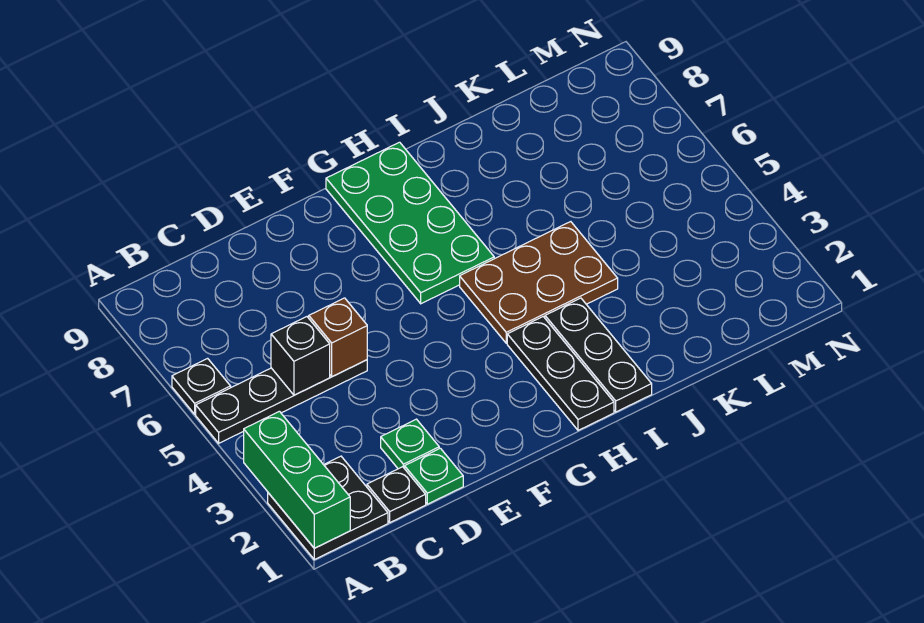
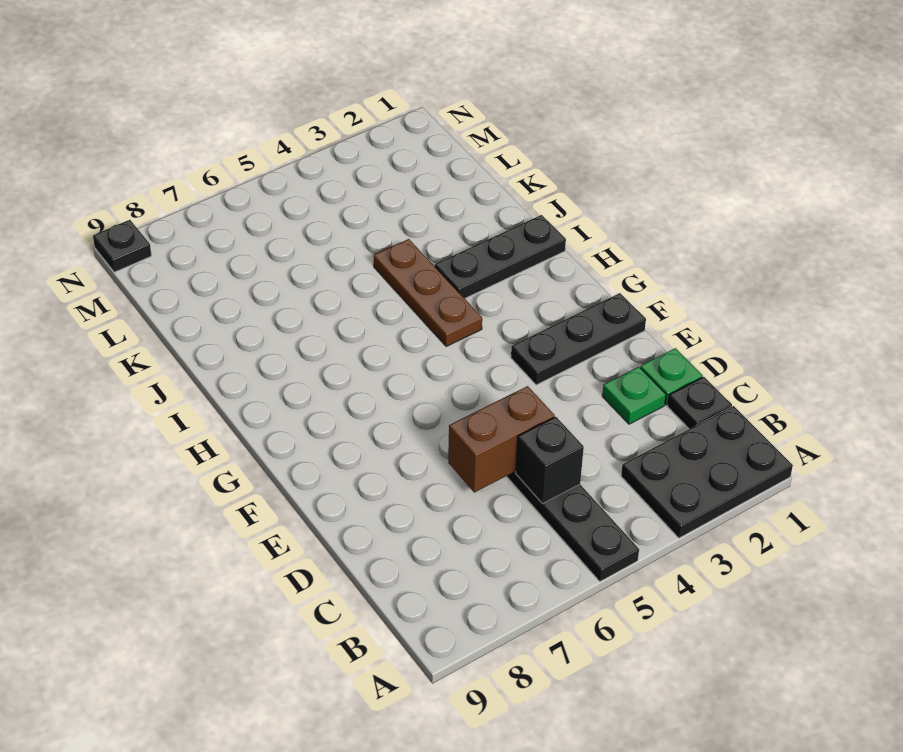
black plate A1:B2 level 1 -> black plate A1:B3 level 1
green brick A1:A3 level 2 -> none
black plate A6 level 1 -> black plate N9 level 1
brown brick D5 level 2 -> brown brick D5:D6 level 2
green plate G6:H9 level 1 -> none
black plate H1:H3 level 1 -> black plate F1:F3 level 1
brown plate H4:J5 level 1 -> brown plate H4:J4 level 1

